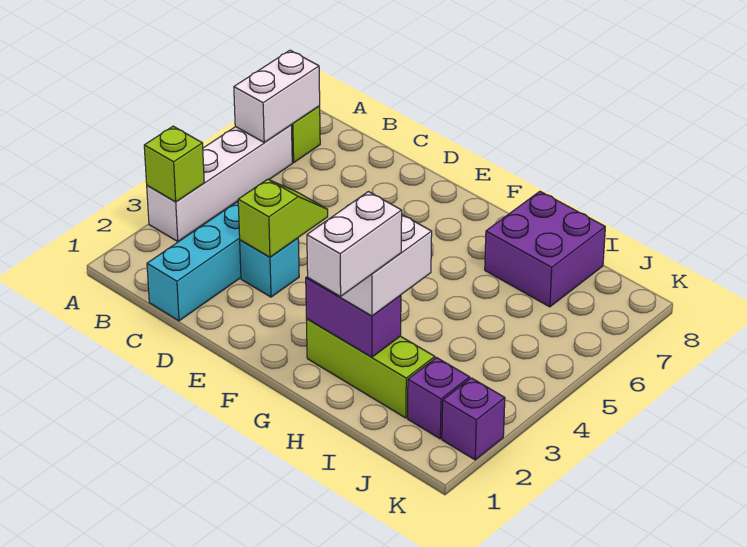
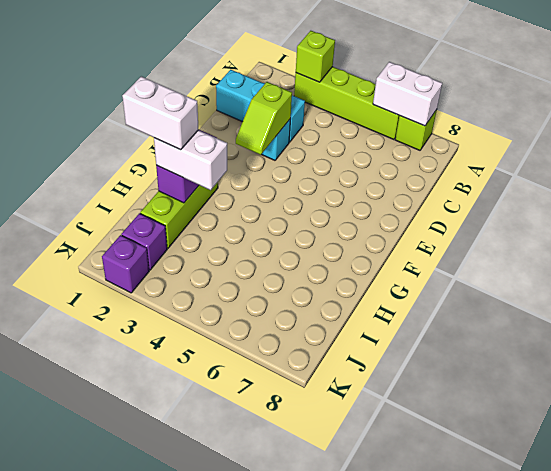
white brick A3:A6 level 1 -> lime brick A3:A6 level 1
lime slope D3:D4 level 2 top 3 -> lime slope D3:E3 level 2 top D
purple brick H7:I8 level 1 -> none

